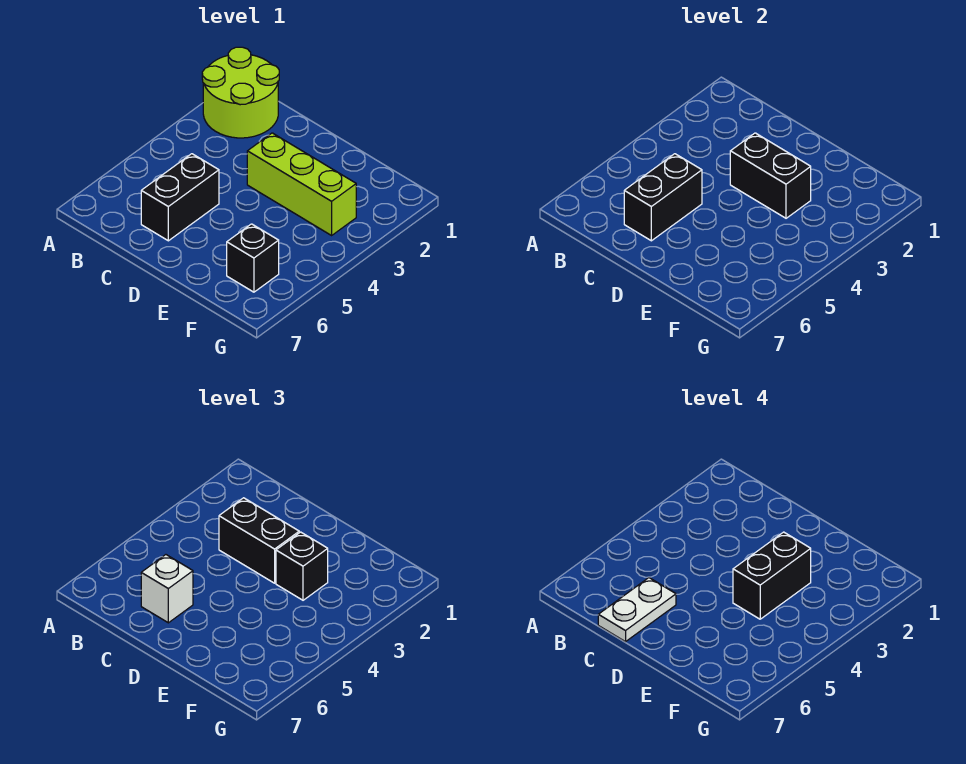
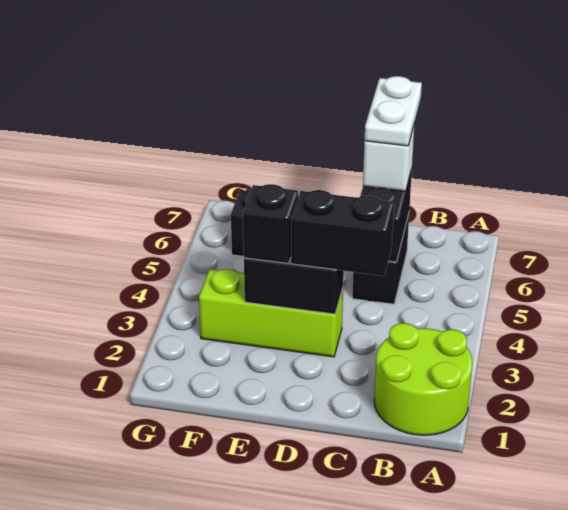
black brick E3:E4 level 4 -> none

